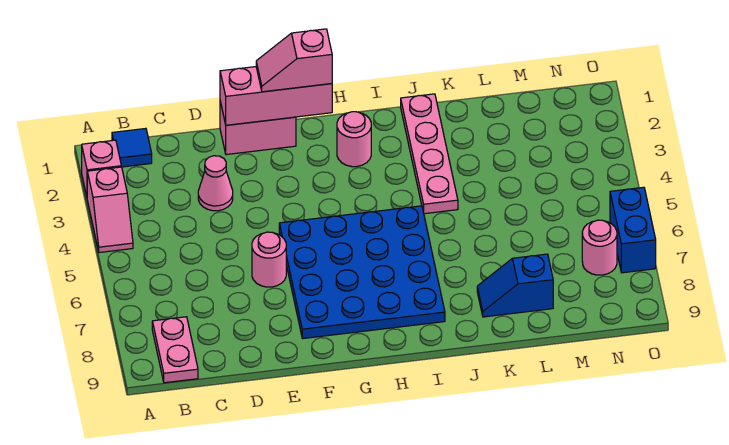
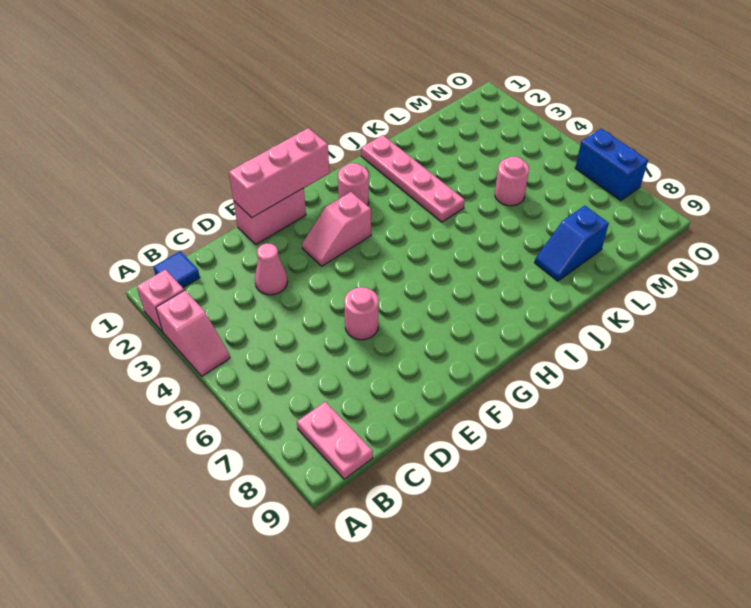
pink slope F1:G1 level 3 top G -> pink slope F3:G3 level 1 top G
blue plate F5:I8 level 1 -> none
pink round brick N7 level 1 -> pink round brick L5 level 1

